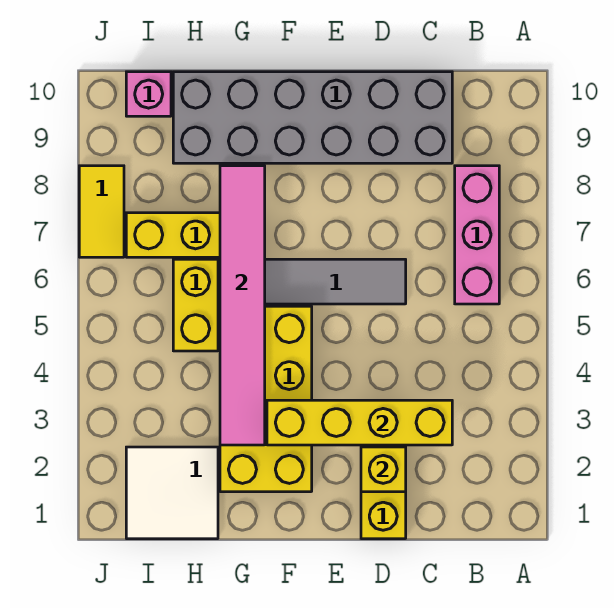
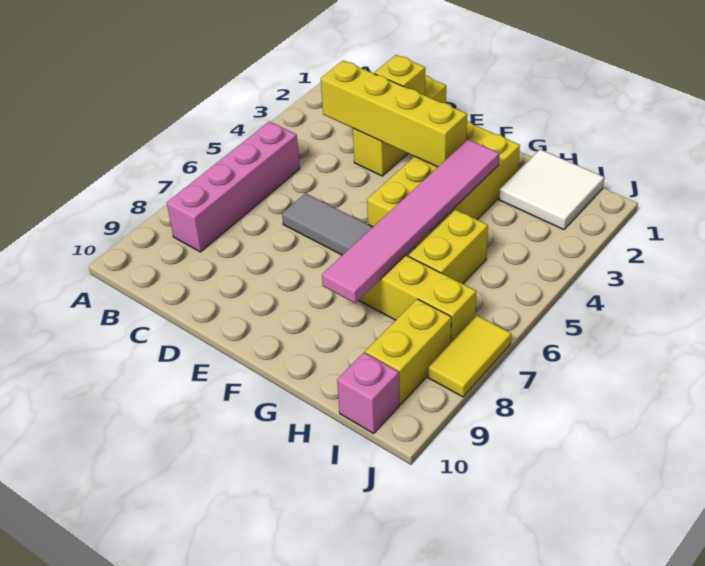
pink brick B6:B8 level 1 -> pink brick B5:B8 level 1
grey brick C9:H10 level 1 -> none
none -> yellow brick I8:I9 level 1

